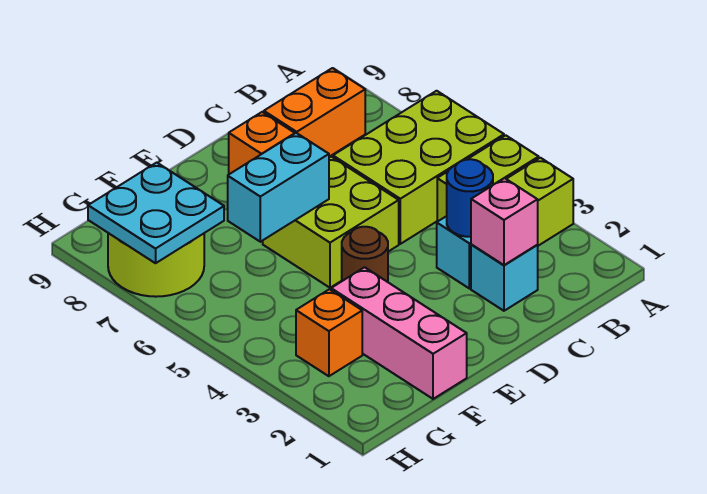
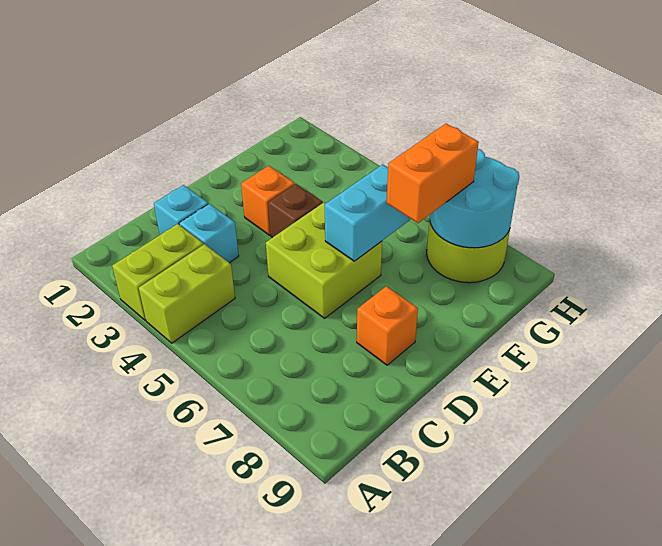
lime brick A5:C6 level 1 -> none
orange brick B8:C8 level 1 -> orange brick F7:G7 level 3
pink brick C2 level 2 -> none
blue round brick C3 level 2 -> none
brown round brick E4 level 1 -> brown brick E4 level 1
pink brick F1:F3 level 1 -> none
orange brick G3 level 1 -> orange brick E3 level 1
cyan plate G7:H8 level 2 -> cyan round brick G7:H8 level 2

